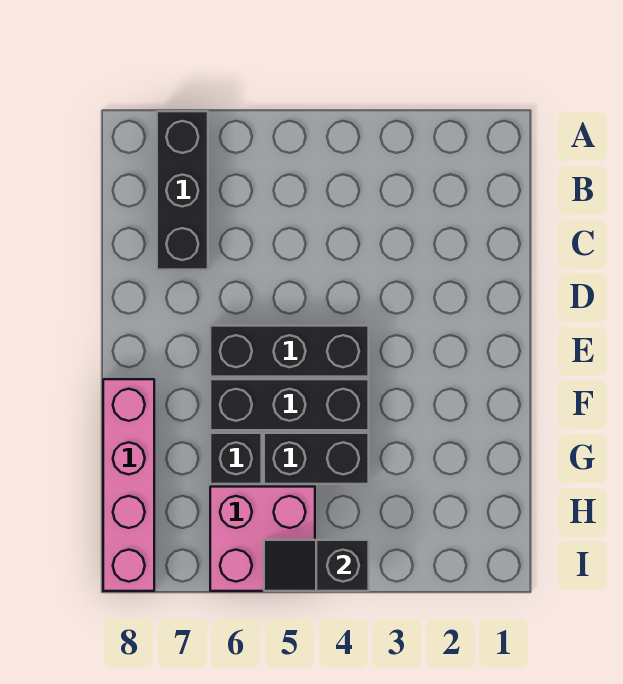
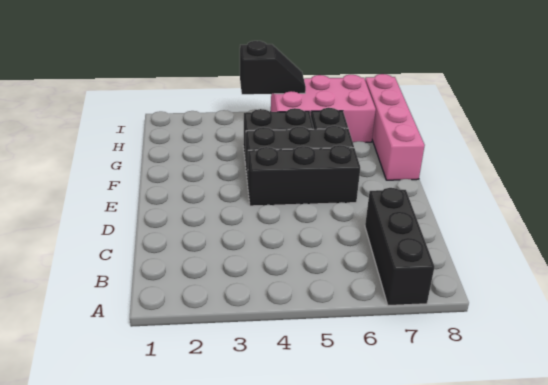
pink brick H5:I6 level 1 -> pink brick H5:I7 level 1

